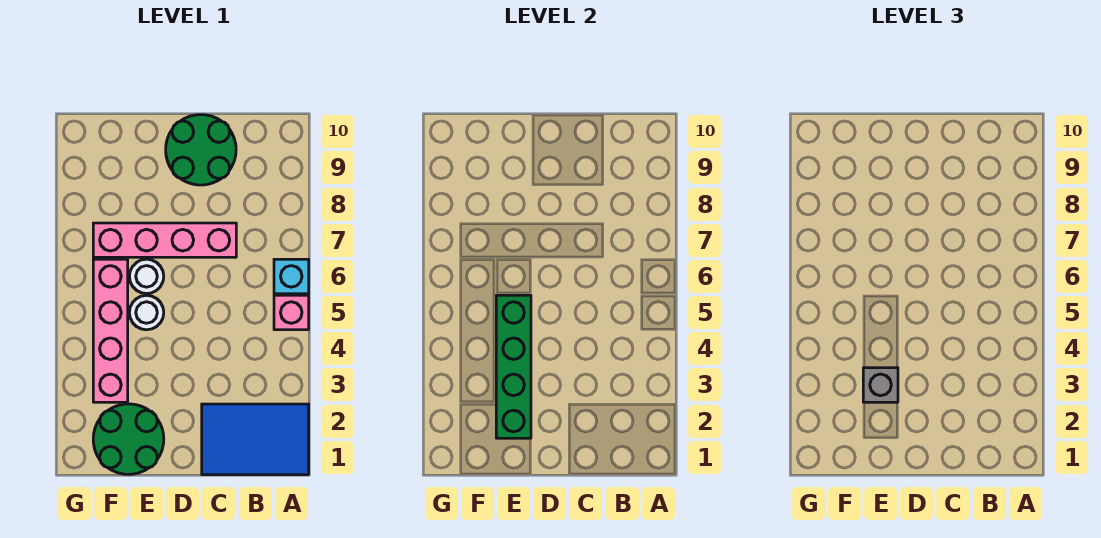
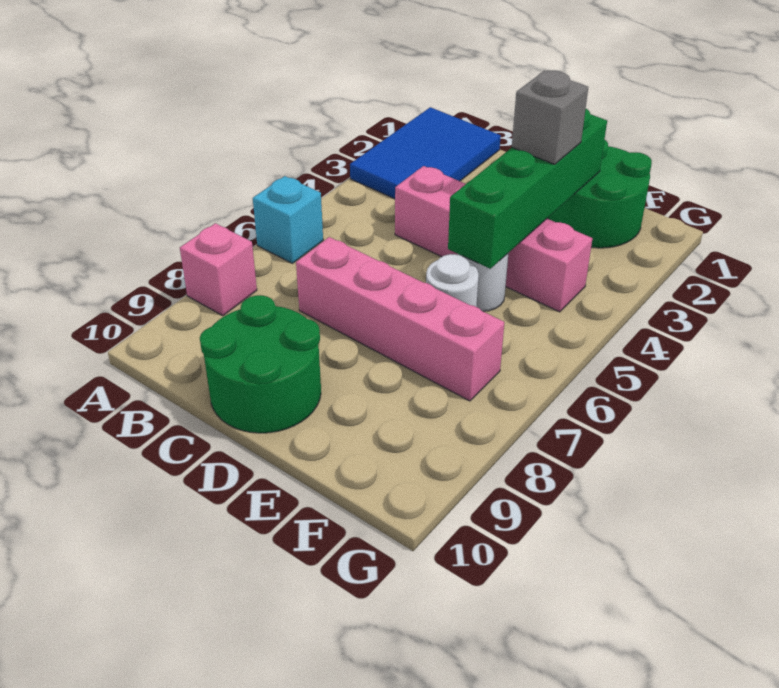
blue tile A1:C2 level 1 -> blue tile A1:B3 level 1
pink brick A5 level 1 -> pink brick A8 level 1
pink brick F3:F6 level 1 -> pink brick C4:F4 level 1

